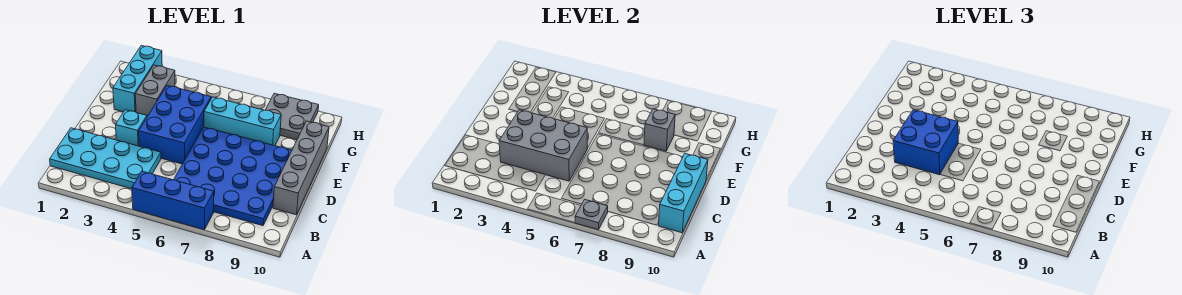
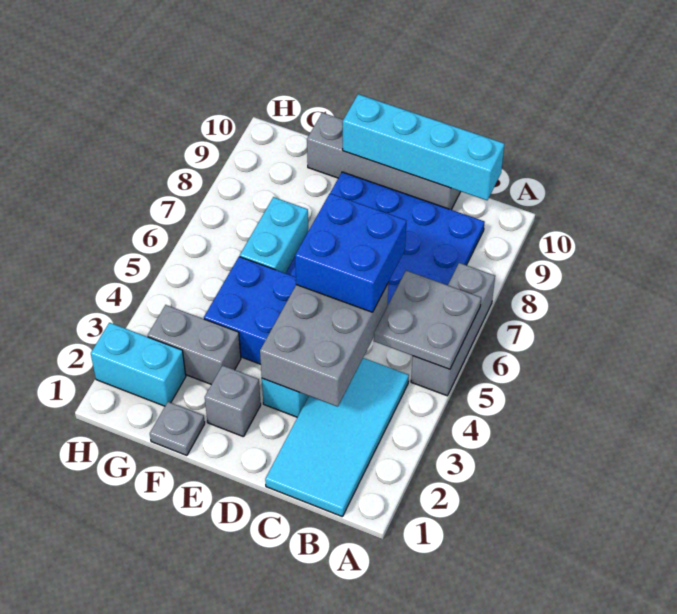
blue brick A5:A7 level 1 -> grey brick A5:A7 level 1
grey plate A7 level 2 -> grey plate F1 level 1
cyan plate B1:C4 level 1 -> cyan tile B1:C4 level 1
cyan brick B10:D10 level 2 -> cyan brick B10:E10 level 2
blue brick C3:D4 level 3 -> blue brick C5:D6 level 3
cyan brick F2:H2 level 1 -> cyan brick G2:H2 level 1
cyan brick F6:F8 level 1 -> cyan brick F6:F7 level 1
grey brick F8 level 2 -> grey brick E2 level 1
grey plate G8:H9 level 1 -> grey plate A5:B6 level 2

